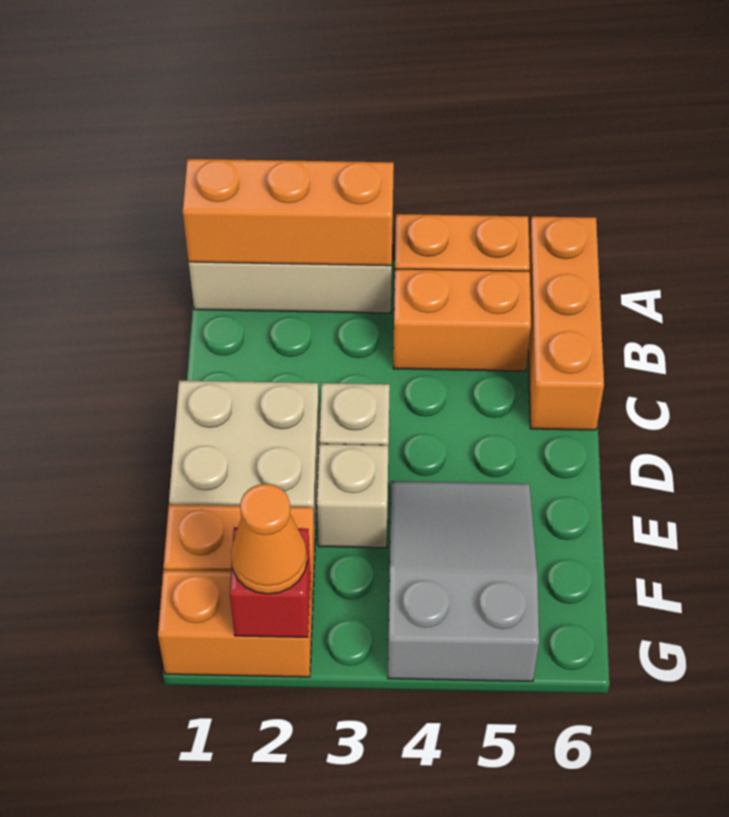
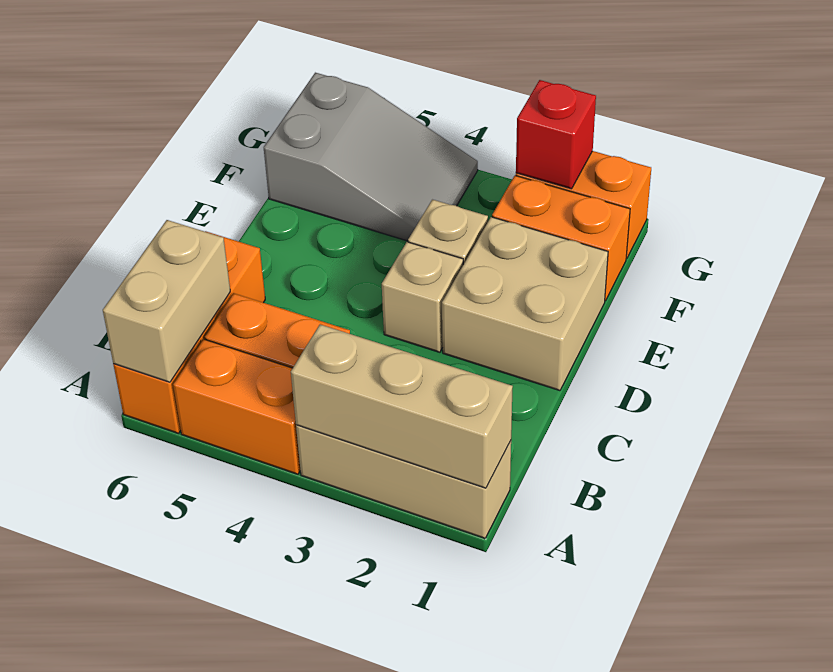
orange brick A1:A3 level 2 -> tan brick A1:A3 level 2
none -> tan brick A6:B6 level 2
grey slope E4:G5 level 1 top G -> grey slope F4:G6 level 1 top 6
orange cone G2 level 3 -> none

